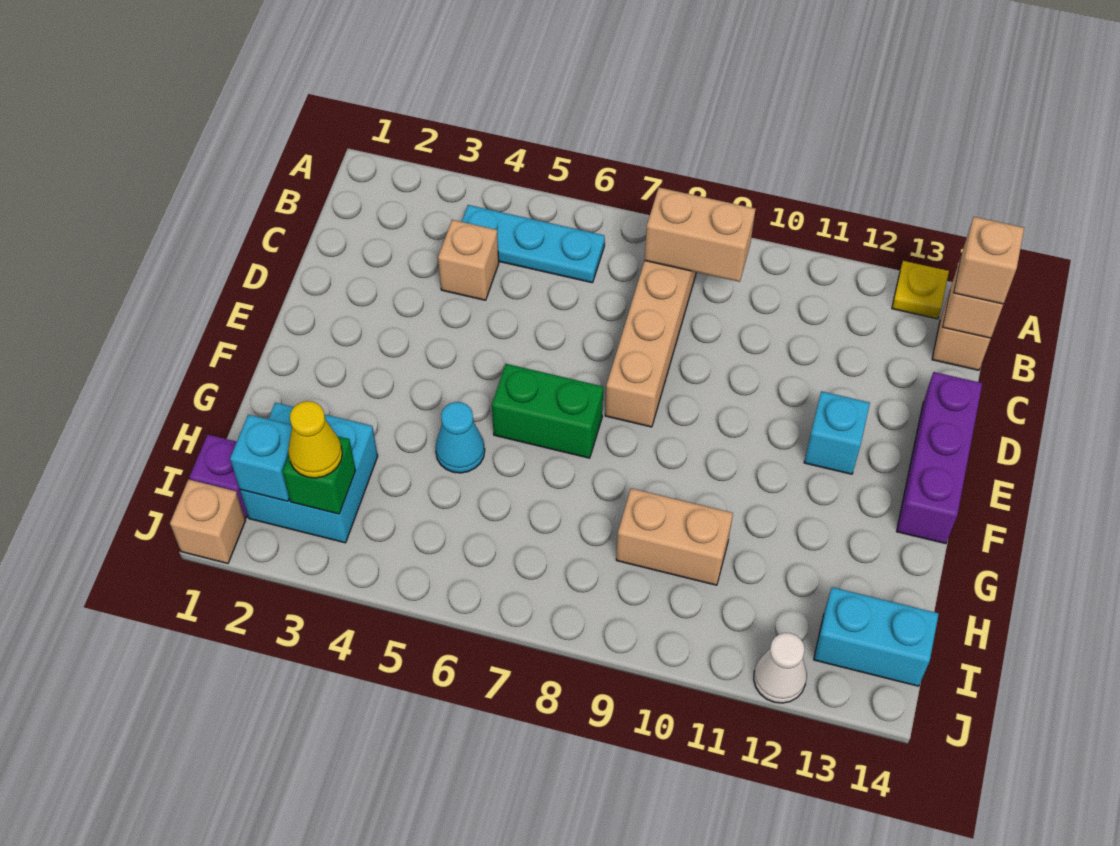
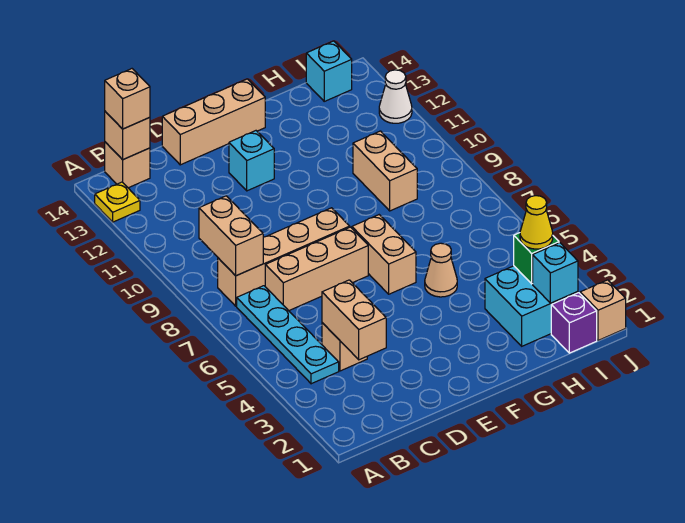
cyan plate B4:B6 level 1 -> cyan plate B4:B7 level 1
none -> tan brick C3:C4 level 2
none -> tan brick C7:E7 level 1
purple brick D14:F14 level 1 -> tan brick D14:F14 level 1
green brick F6:F7 level 1 -> tan brick F6:F7 level 1
cyan cone G5 level 1 -> tan cone G5 level 1
cyan brick I13:I14 level 1 -> cyan brick I14 level 1

